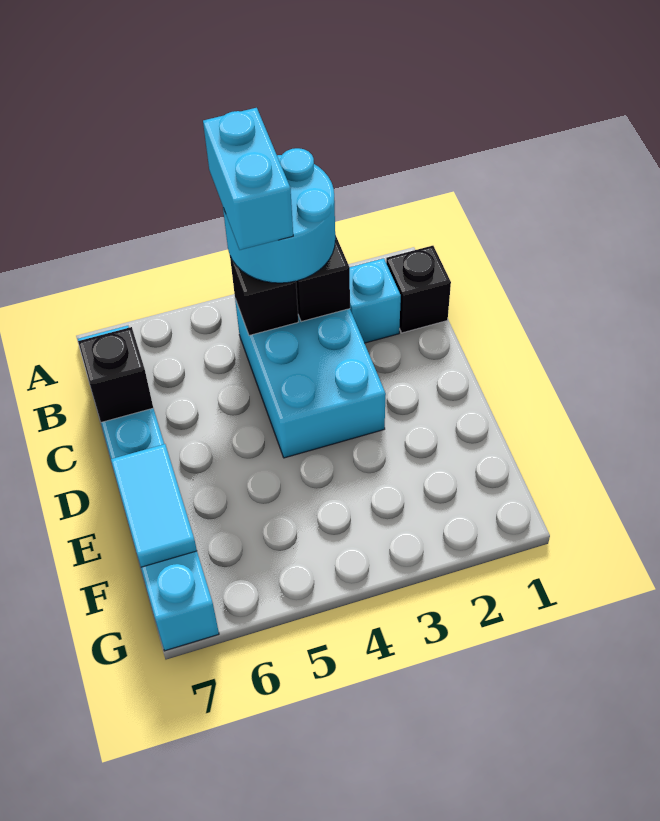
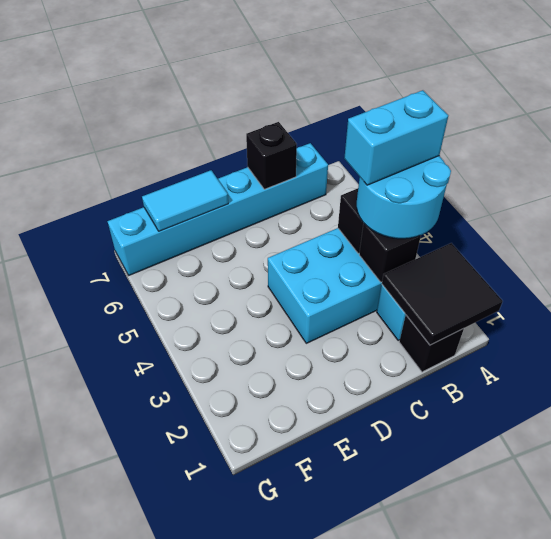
none -> black tile A1:B2 level 2

